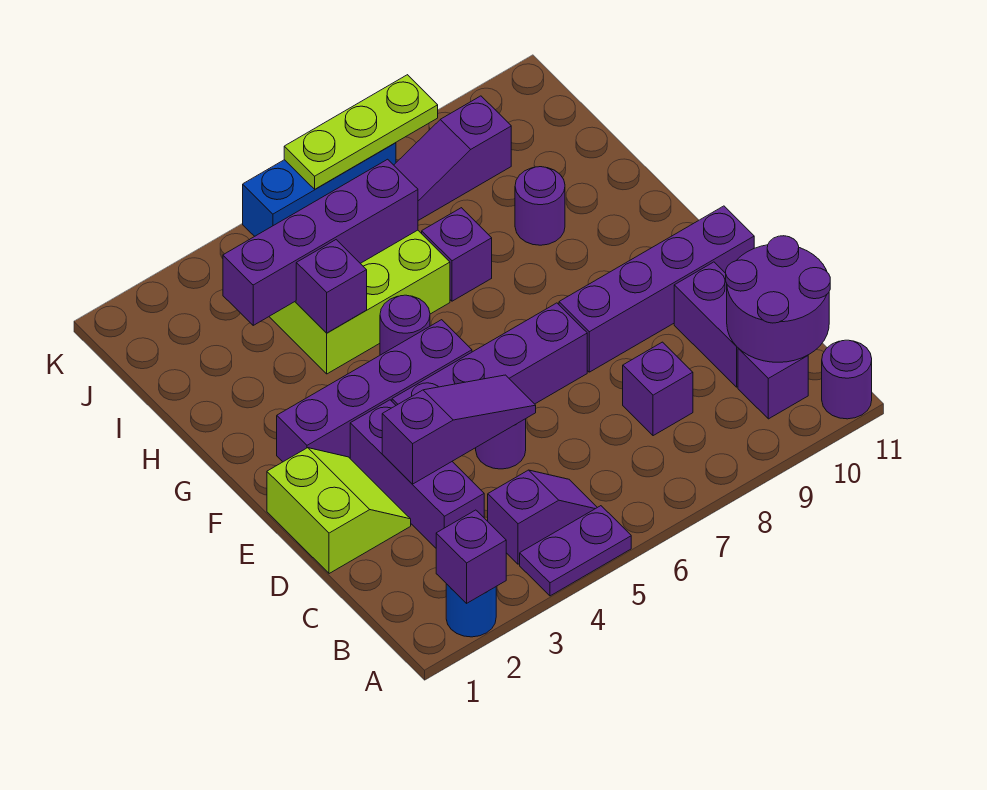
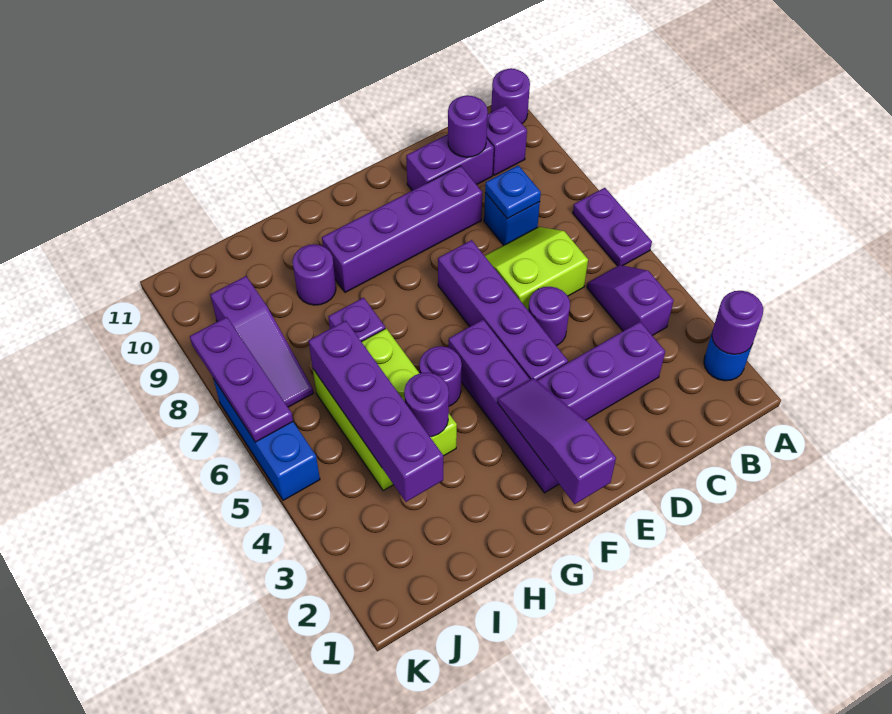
purple brick A2 level 2 -> purple round brick A2 level 2
purple plate A4:A5 level 1 -> purple plate A6:A7 level 1
purple round brick B10:C11 level 2 -> purple round brick C10 level 2
purple brick C8 level 1 -> blue brick C8 level 1
none -> blue plate C8 level 2
lime slope D1:E2 level 1 top 1 -> lime slope C6:D7 level 1 top 6
purple slope D3:D5 level 2 top 3 -> purple slope F1:F3 level 2 top 1
purple brick E8:E11 level 1 -> purple brick D9:G9 level 1
purple brick H4 level 2 -> purple round brick H4 level 2
lime plate K6:K8 level 2 -> purple plate K6:K8 level 2

